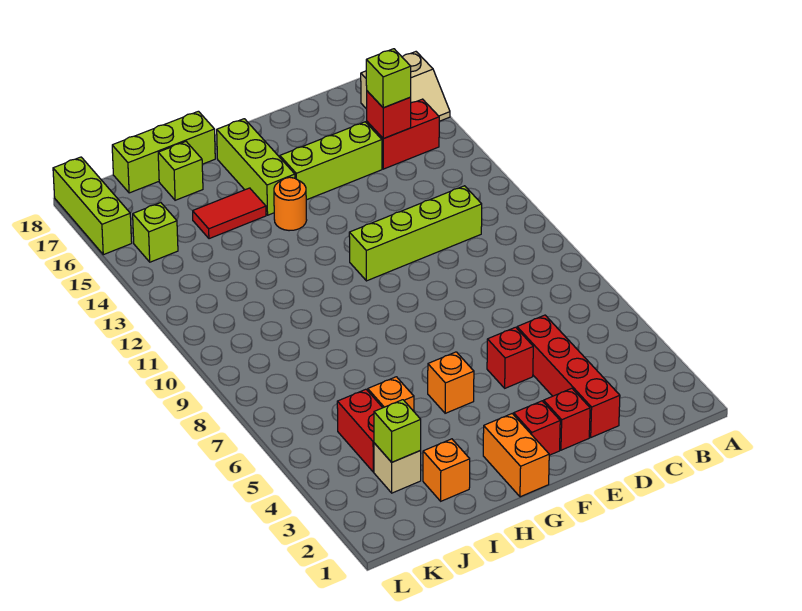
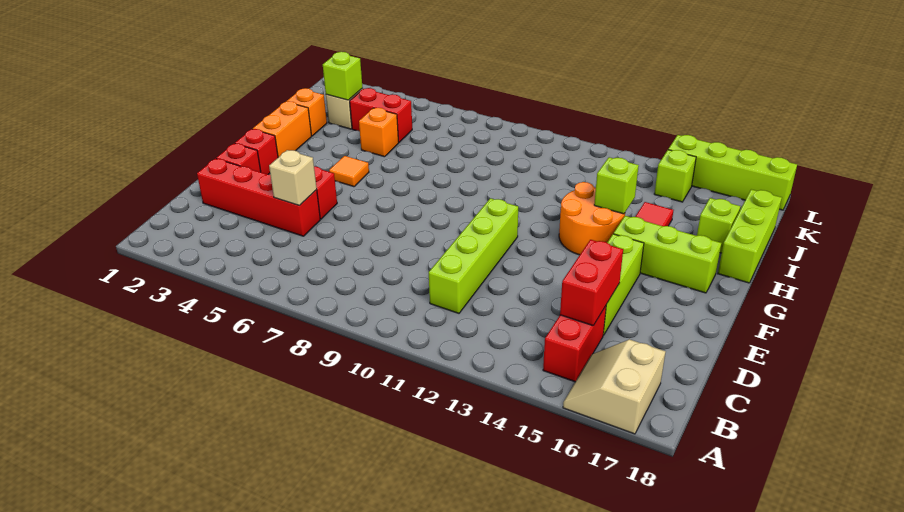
red brick C15 level 2 -> red brick C15:D15 level 2
lime brick C15 level 3 -> lime brick H14 level 2
none -> tan brick D5 level 2
orange brick G1:G2 level 1 -> orange brick G2:H2 level 1
orange brick G5 level 1 -> orange tile G5 level 1
orange round brick G14 level 1 -> orange round brick G13:H14 level 1
lime brick L16:L18 level 1 -> lime brick L15:L18 level 1

